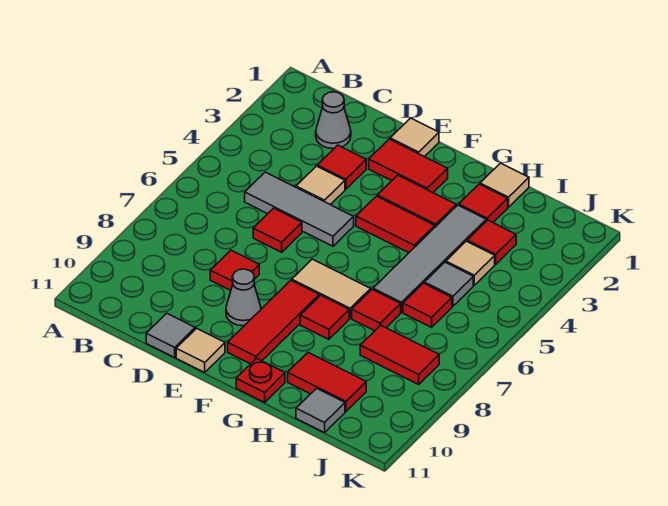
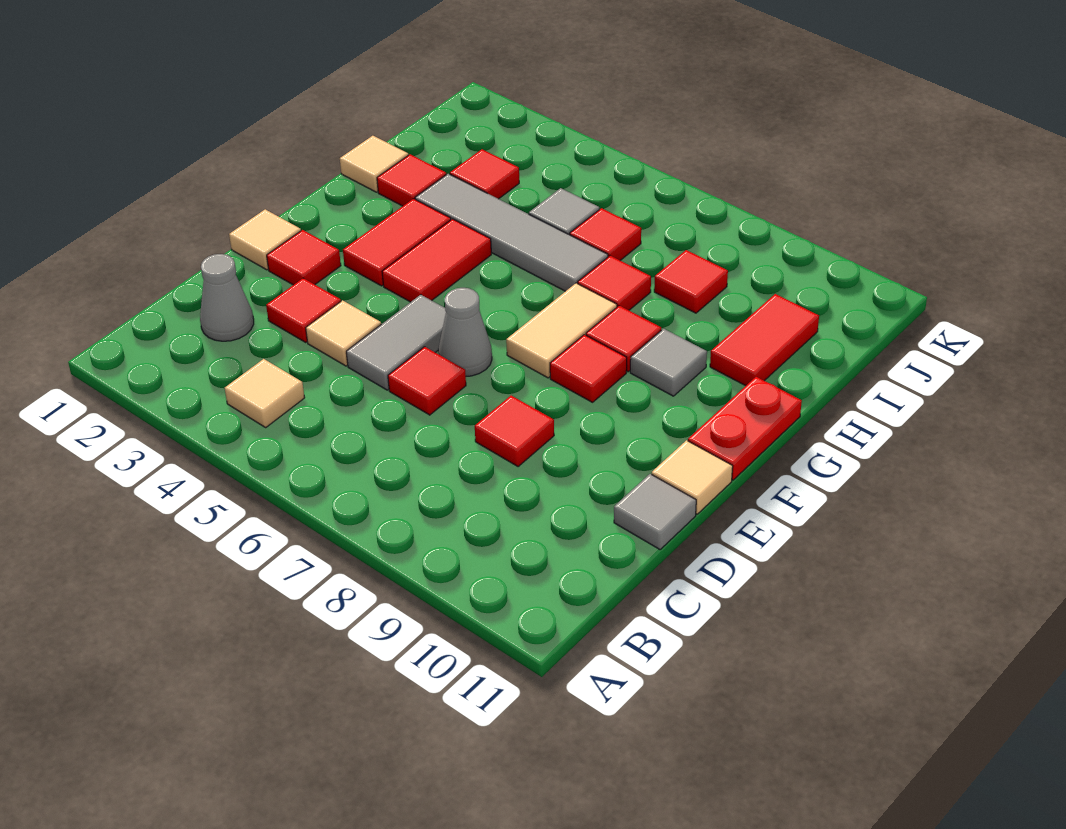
grey tile C5:E5 level 1 -> grey tile D5:E5 level 1
red tile E2:F2 level 1 -> red tile E2 level 1
grey cone E9 level 1 -> grey cone E6 level 1
red tile F8:F10 level 1 -> red tile F8 level 1
red plate G11 level 1 -> red plate F11:G11 level 1
tan tile I4 level 1 -> tan tile B4 level 1
red tile I8:J8 level 1 -> red tile I8 level 1
grey tile I11 level 1 -> grey tile G9 level 1

